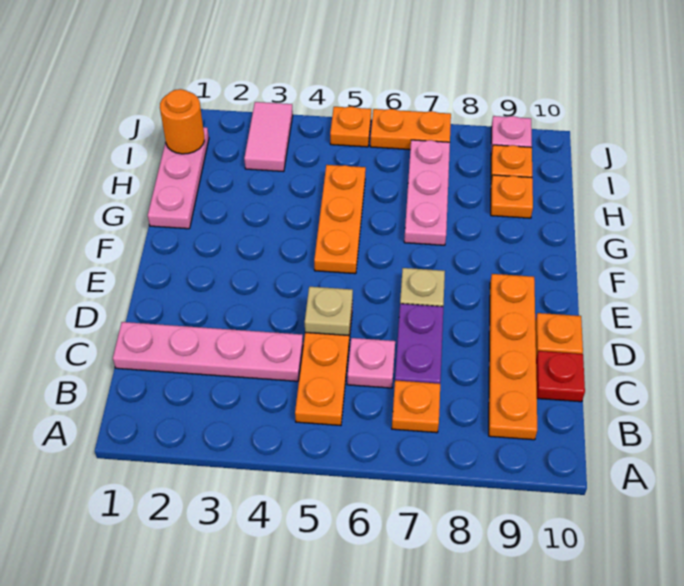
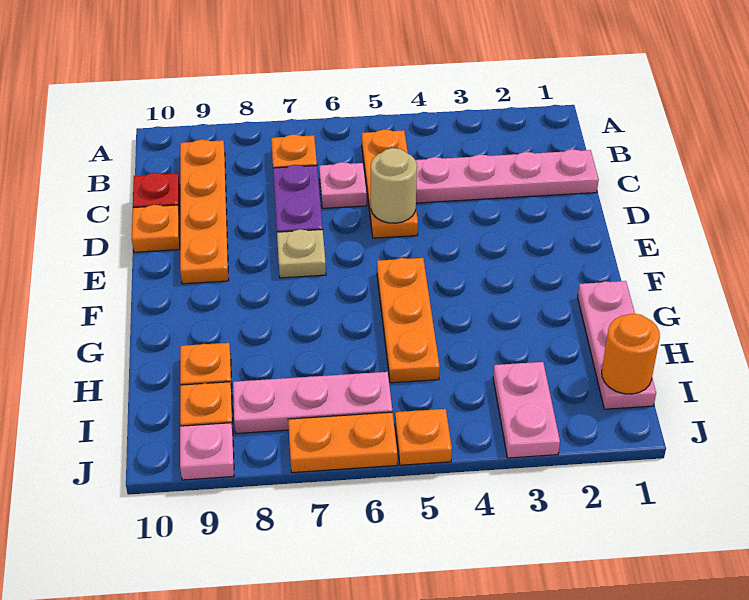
tan plate D5 level 2 -> tan round brick D5 level 2
pink plate G7:I7 level 1 -> pink plate I6:I8 level 1
pink tile I3:J3 level 1 -> pink plate I3:J3 level 1

